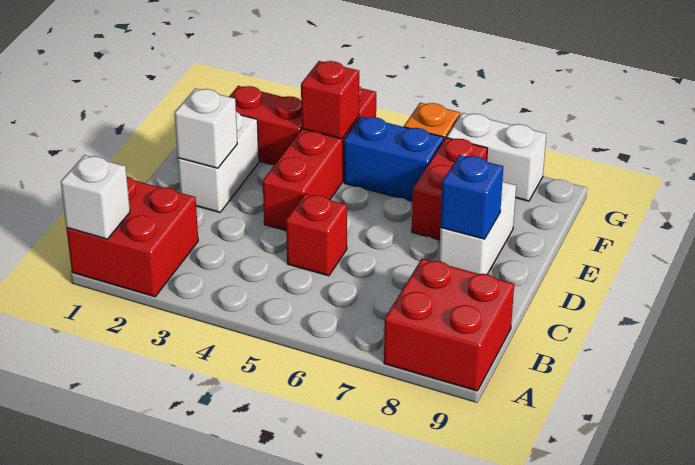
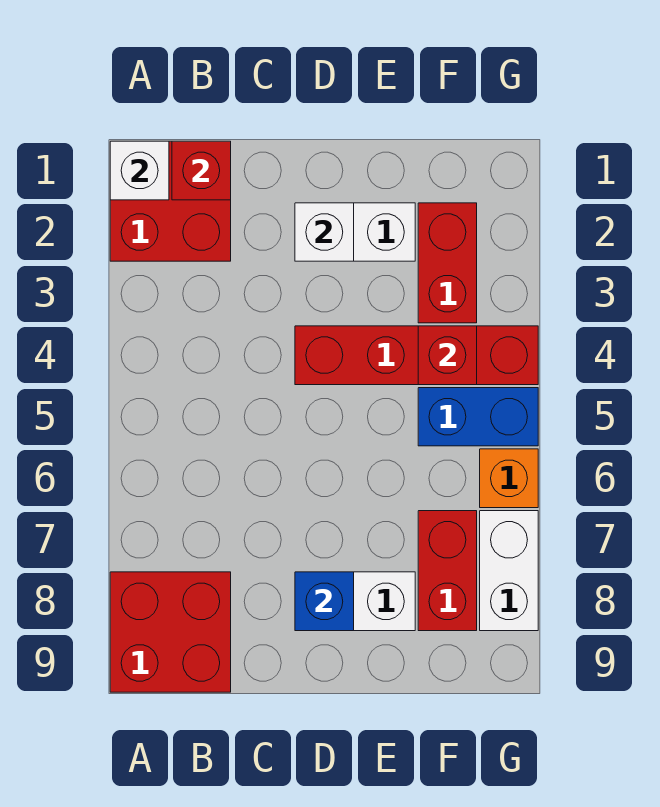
red brick C5 level 1 -> red brick B1 level 2
red brick E7:F7 level 1 -> red brick F7:F8 level 1
blue brick F5:F6 level 1 -> blue brick F5:G5 level 1

